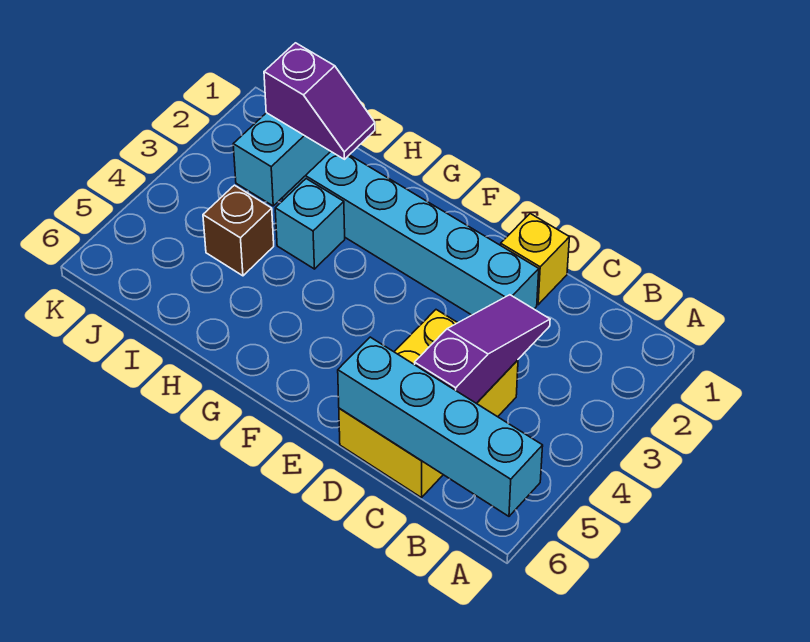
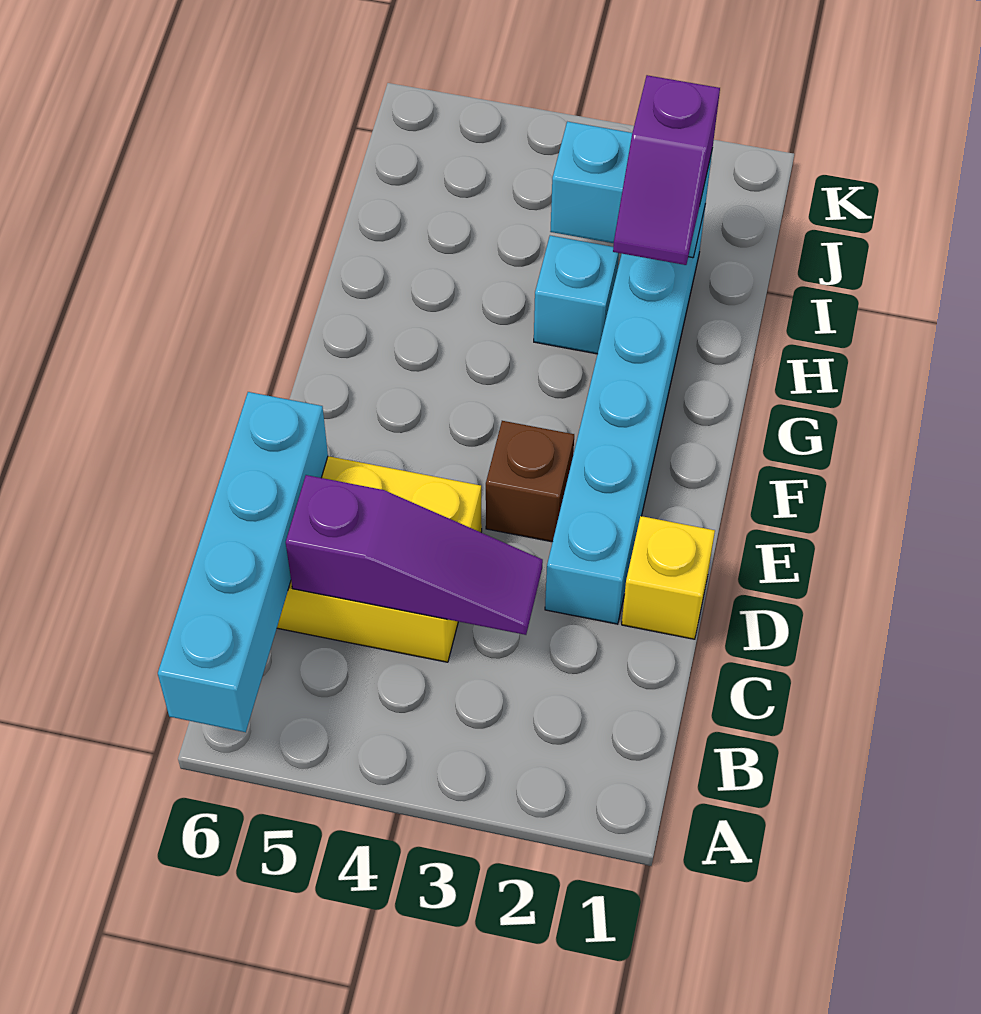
brown brick I4 level 1 -> brown brick E3 level 1

